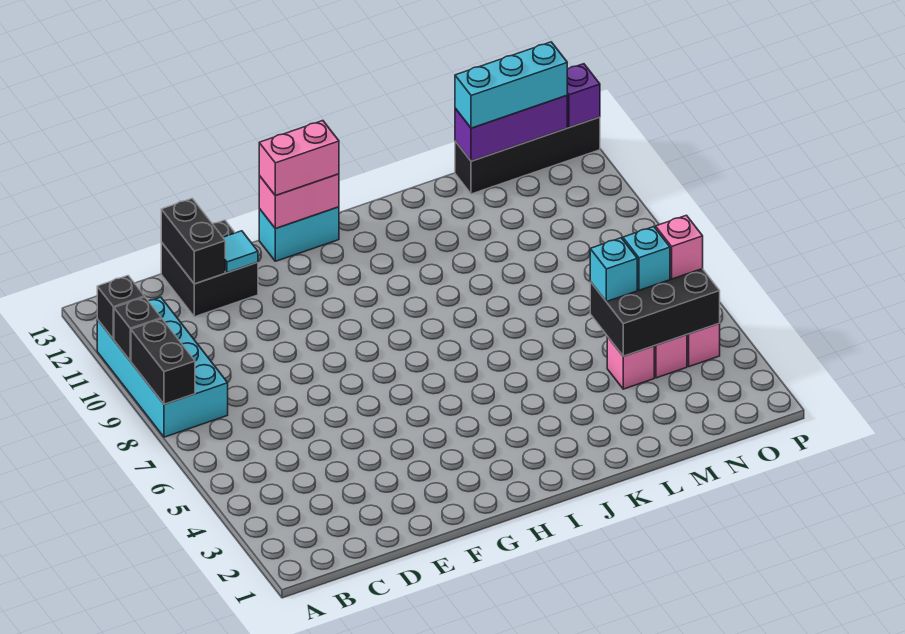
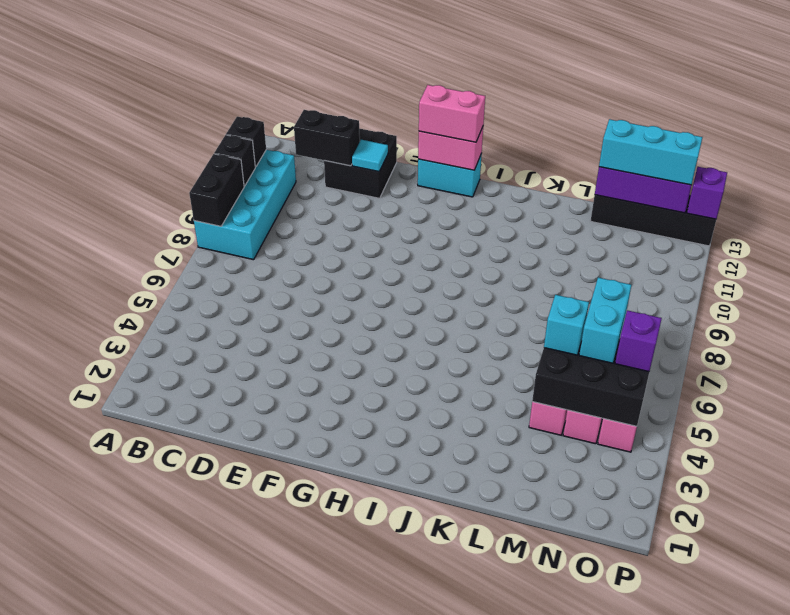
black brick D12:D13 level 2 -> black brick C12:D12 level 2
cyan brick N5 level 3 -> cyan brick N5:N6 level 3
pink brick O5 level 3 -> purple brick O5 level 3

